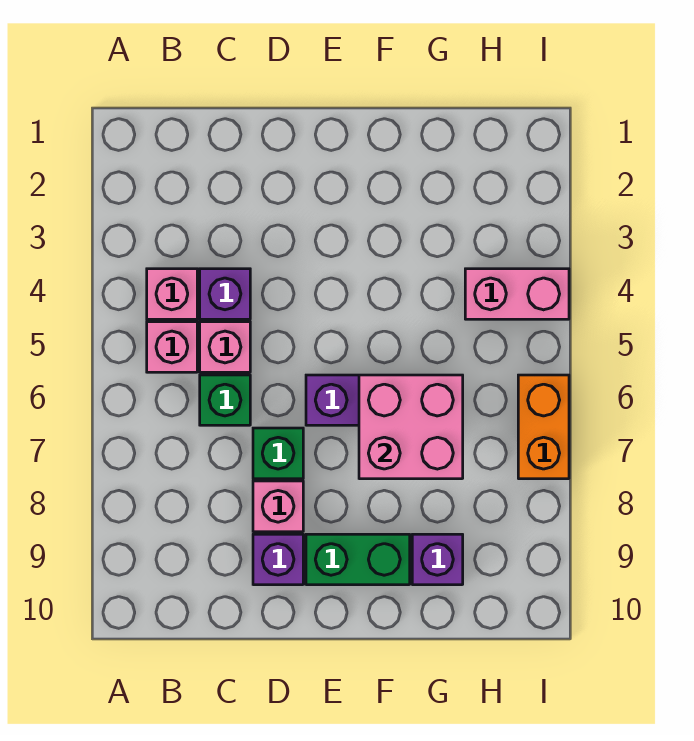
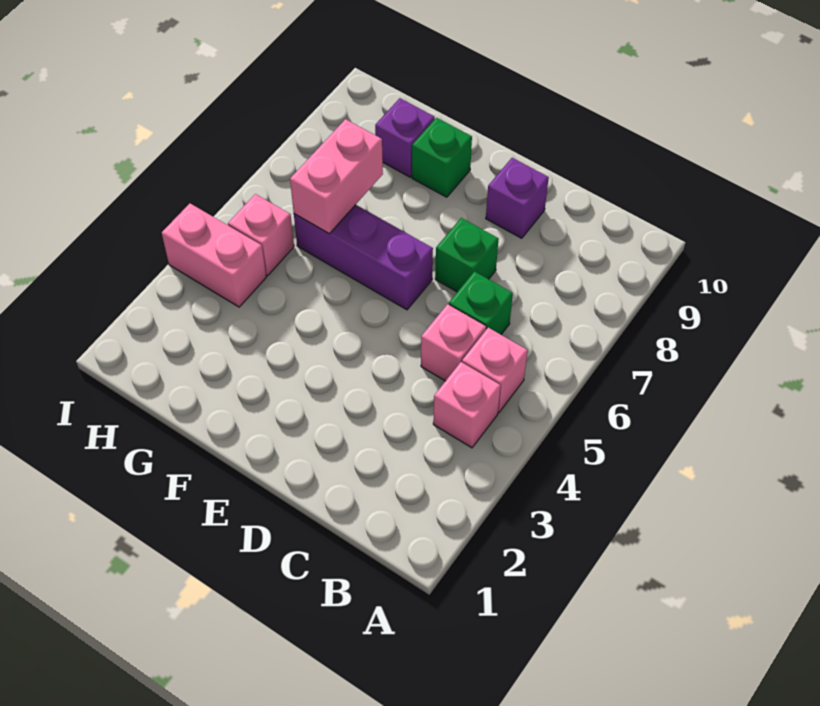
purple brick C4 level 1 -> none
pink brick D8 level 1 -> pink brick H5 level 1
green brick E9:F9 level 1 -> green brick F9 level 1
pink brick F6:G7 level 2 -> pink brick G6:G7 level 2
orange brick I6:I7 level 1 -> none

